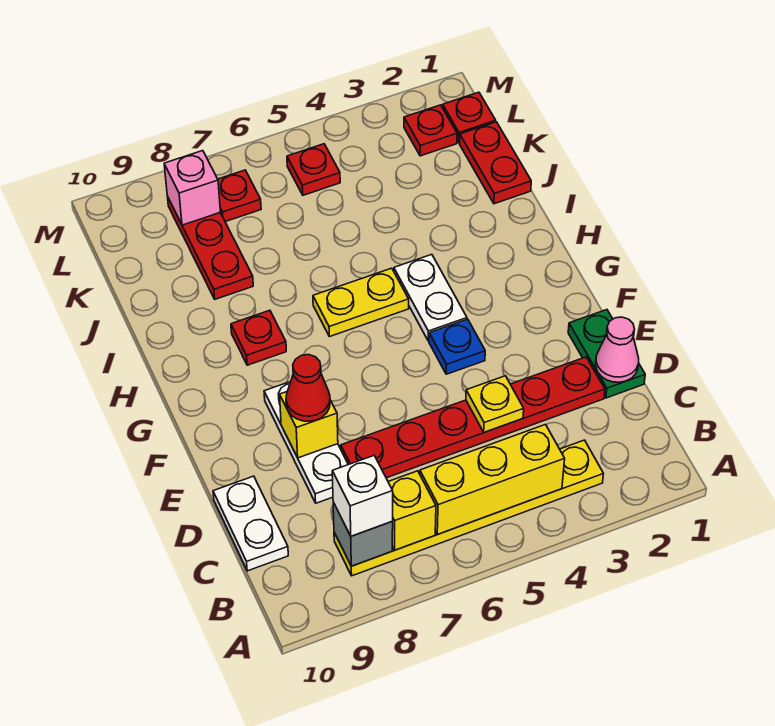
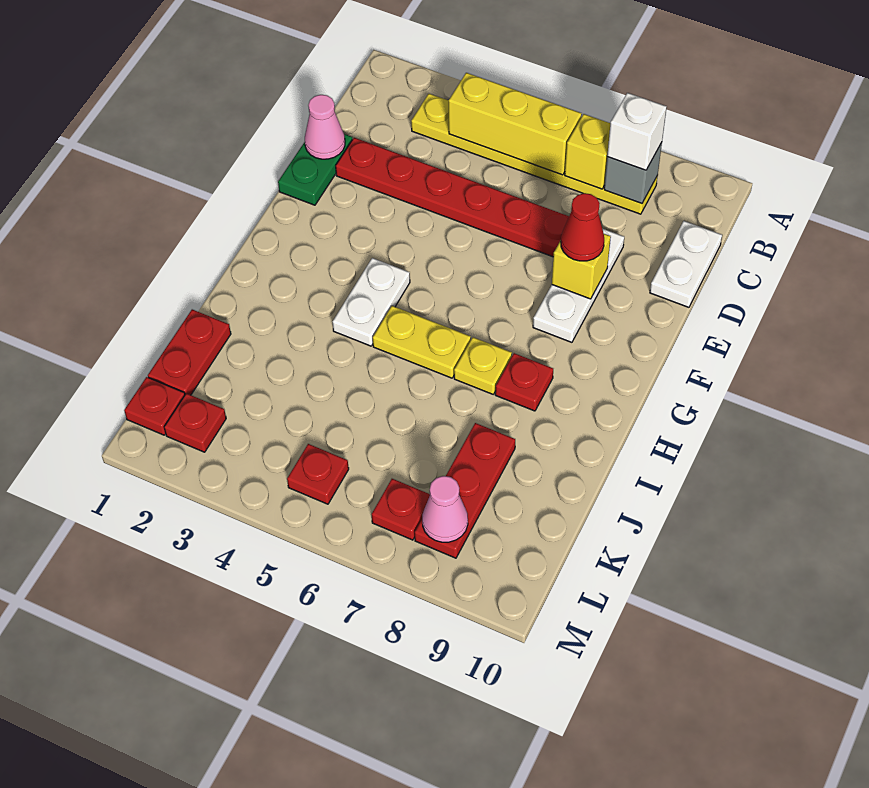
yellow plate D4 level 2 -> yellow plate H7 level 1
blue plate F4 level 1 -> none
pink brick L8 level 2 -> pink cone L8 level 2

